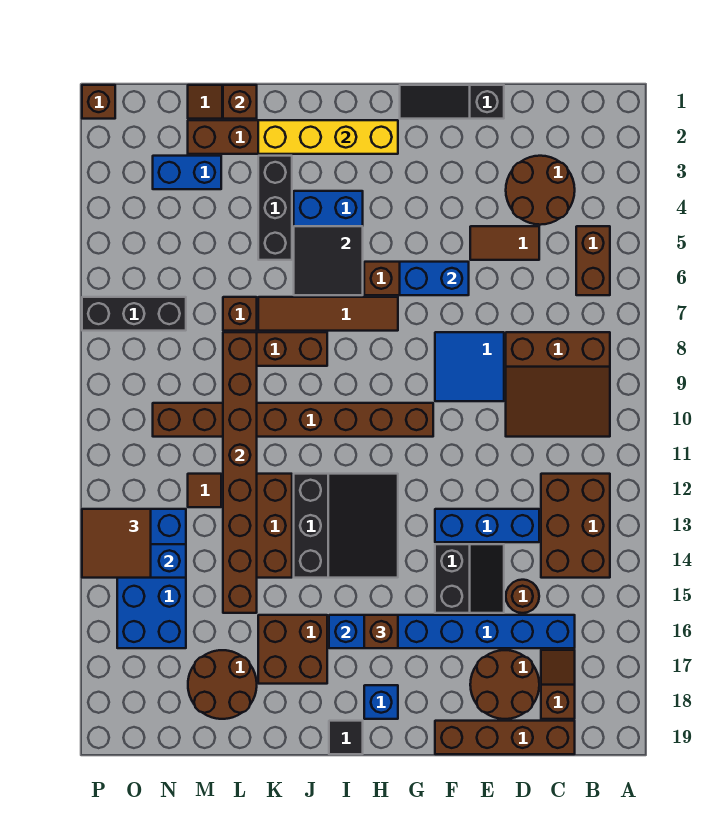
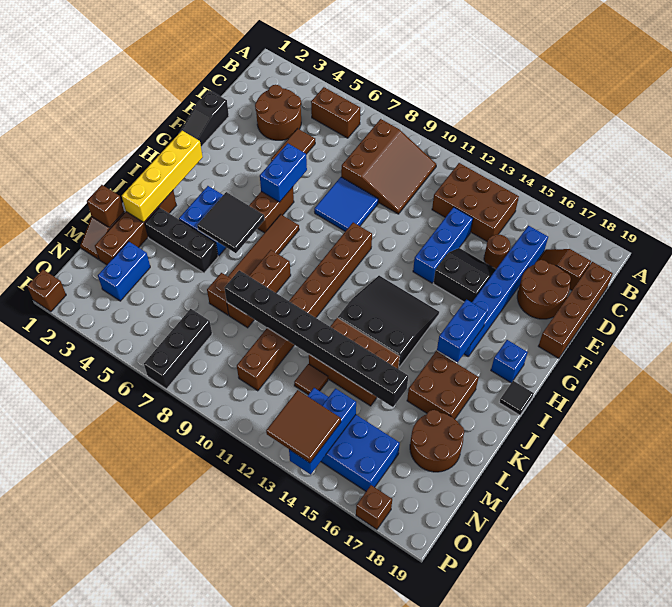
brown brick H16 level 3 -> brown brick P17 level 1
brown brick L8:L15 level 2 -> black brick L8:L15 level 2

